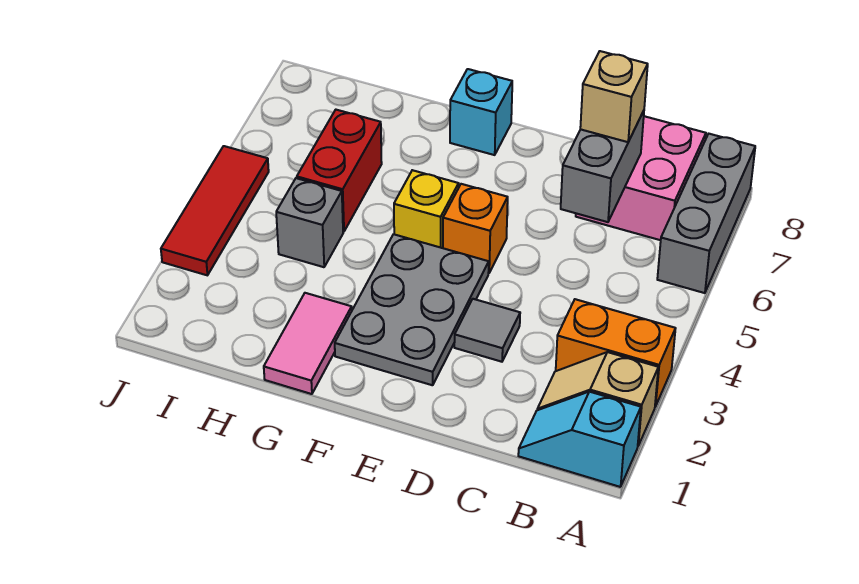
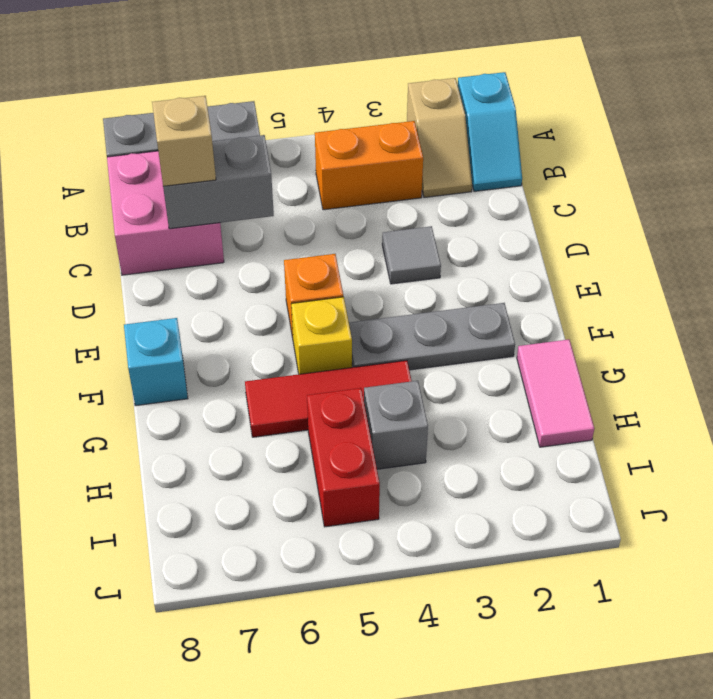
orange brick A3:B3 level 1 -> orange brick B3:B4 level 1
grey plate E2:F4 level 1 -> grey plate F2:F4 level 1
pink tile G1:G2 level 1 -> pink tile G1:H1 level 1
red brick H5:H6 level 1 -> red brick H5:I5 level 1
red tile J3:J5 level 1 -> red tile G4:G6 level 1

